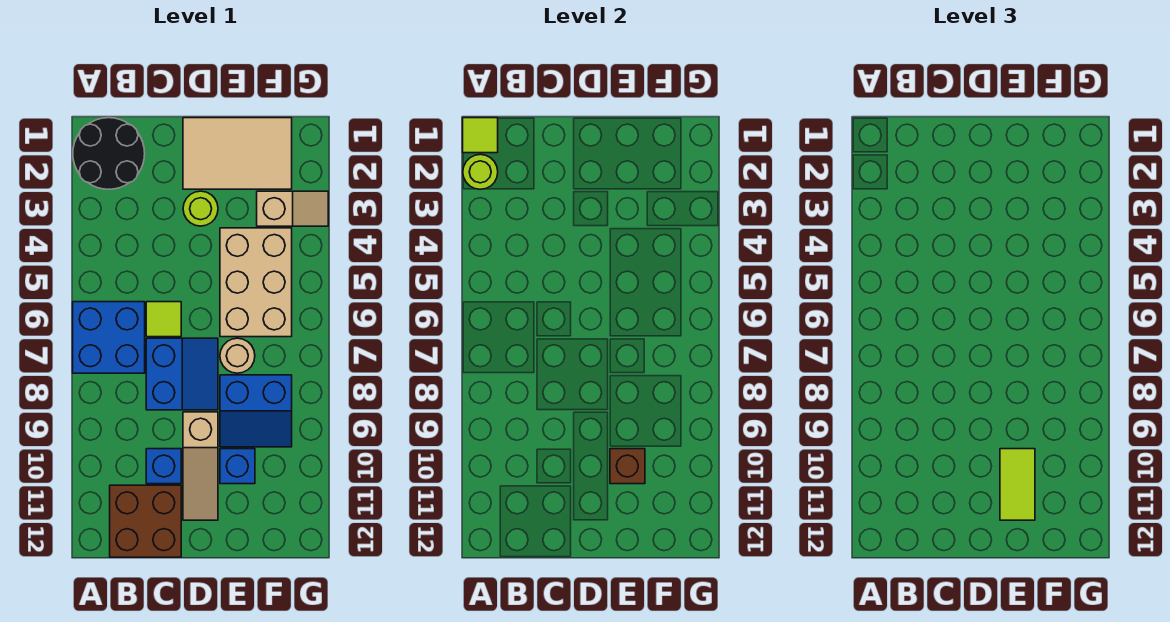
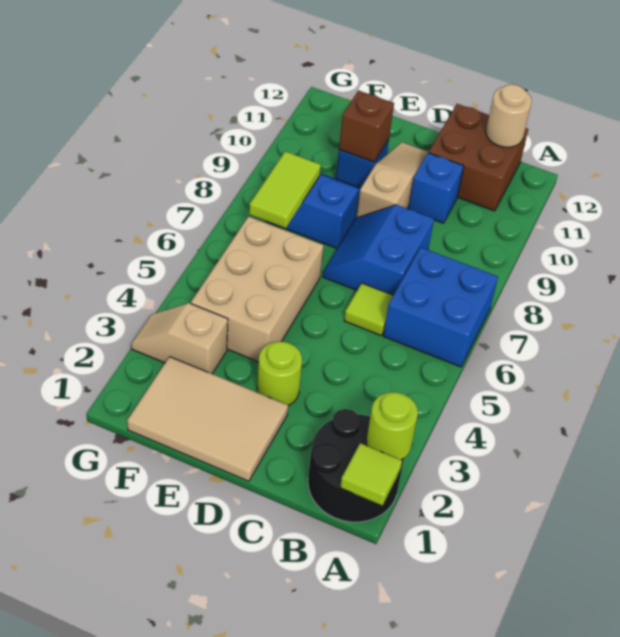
tan round brick E7 level 1 -> tan round brick B12 level 2
lime tile E10:E11 level 3 -> lime tile F7:F8 level 2

